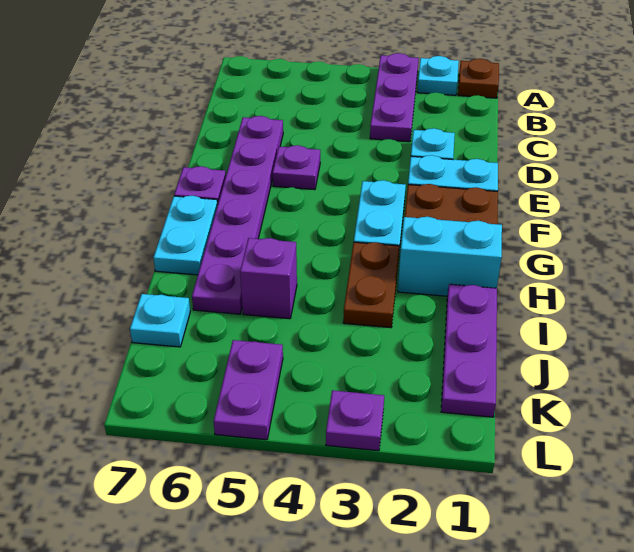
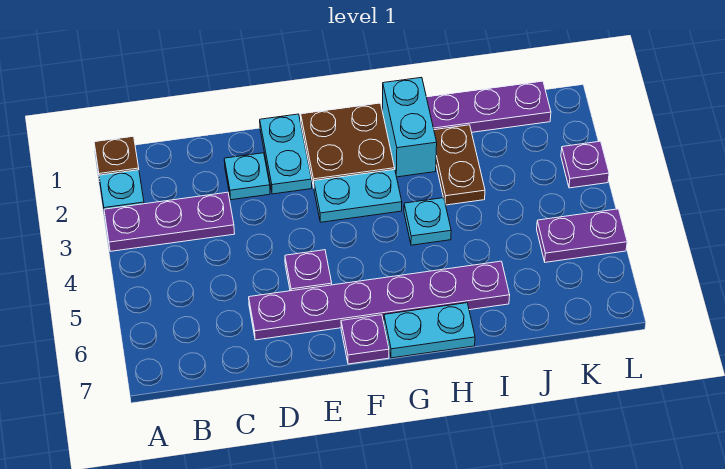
brown plate H3:I3 level 1 -> brown plate I2:I3 level 1
purple brick I5 level 1 -> none
cyan plate J7 level 1 -> cyan plate H4 level 1

